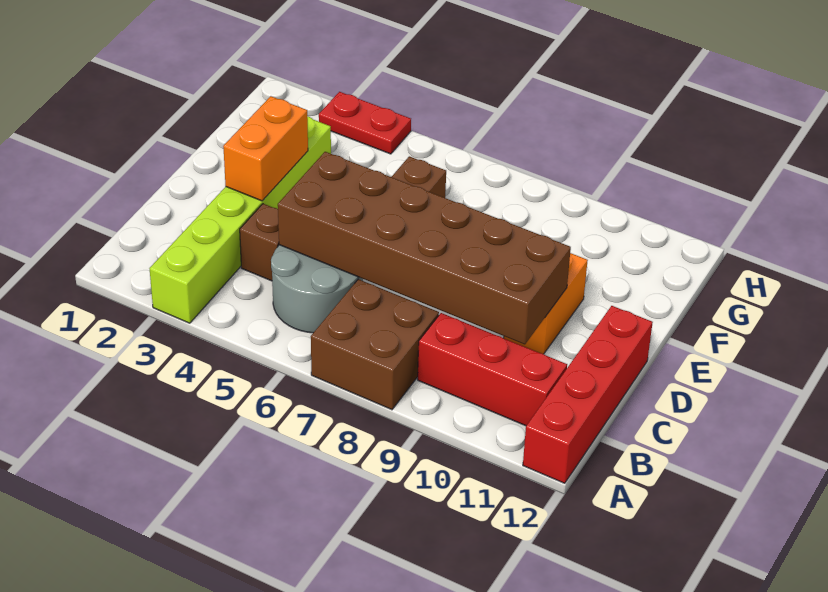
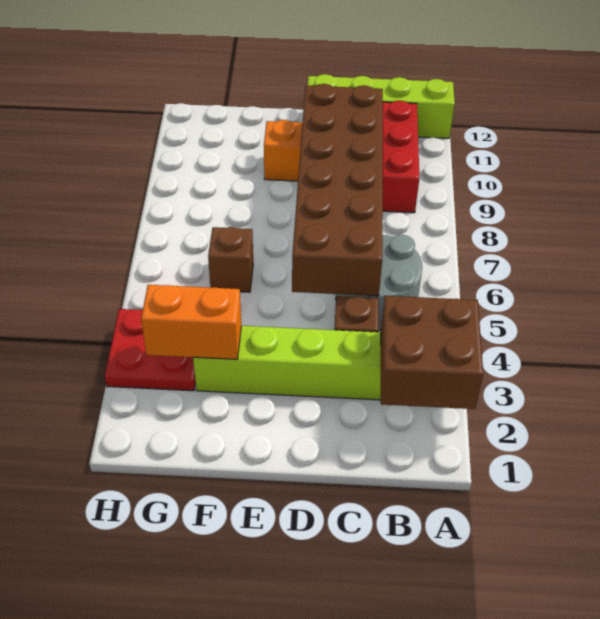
brown brick A7:B8 level 1 -> brown brick A2:B3 level 2
red brick A12:D12 level 1 -> lime brick A12:D12 level 1
orange brick D3:E3 level 2 -> orange brick F3:G3 level 2
red plate H3:H4 level 1 -> red plate G3:H4 level 1

